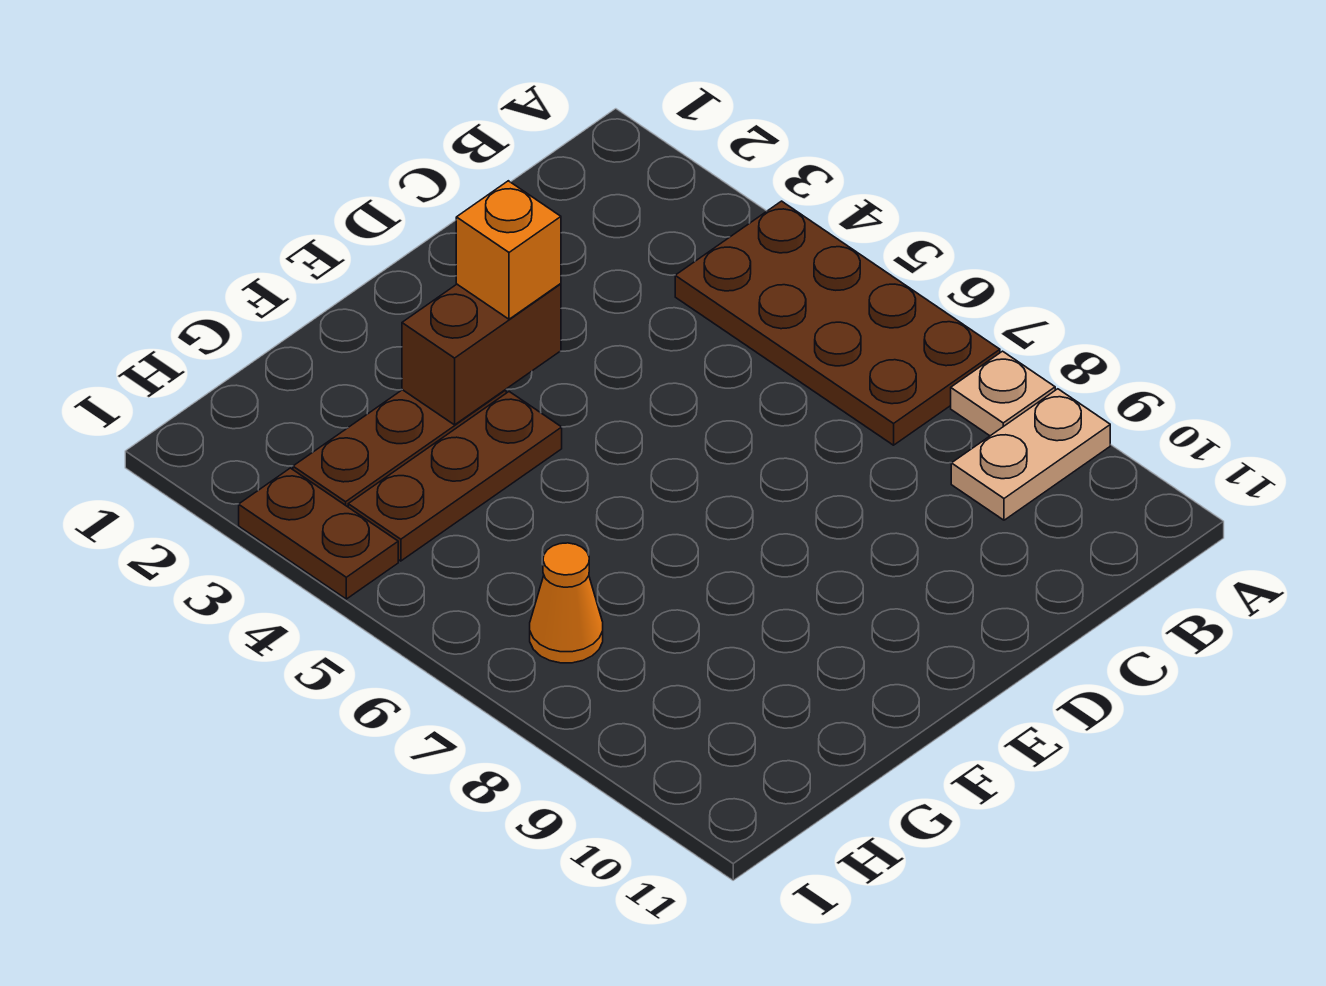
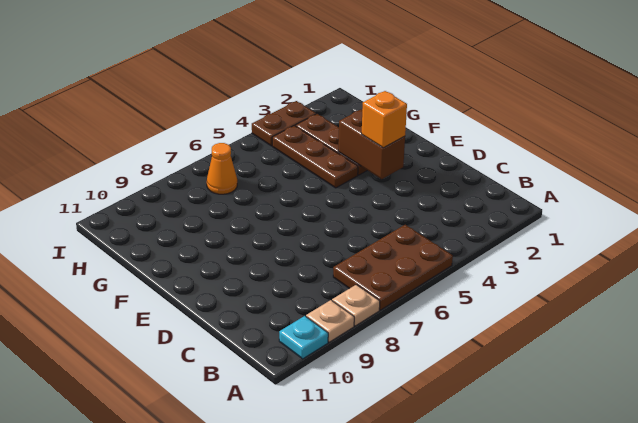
brown plate A4:B7 level 1 -> brown plate A5:B7 level 1
tan plate A9:B9 level 1 -> tan plate A9 level 1
none -> cyan plate A10 level 1

